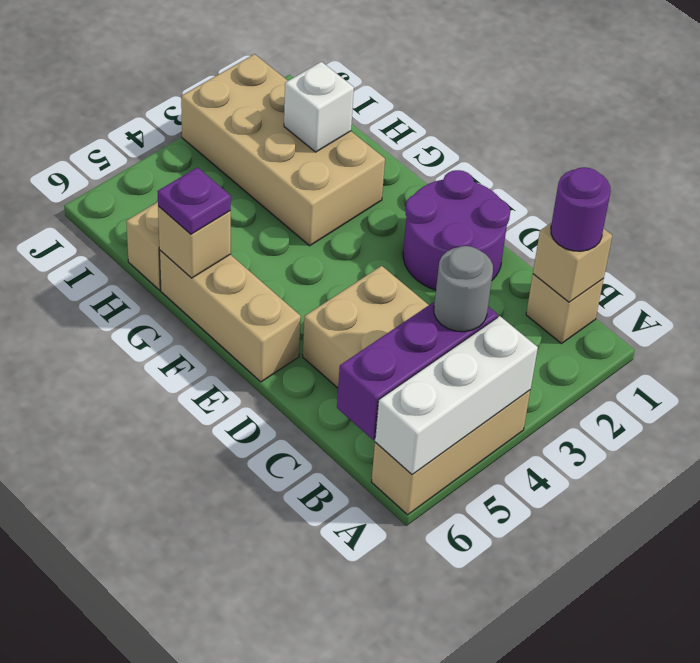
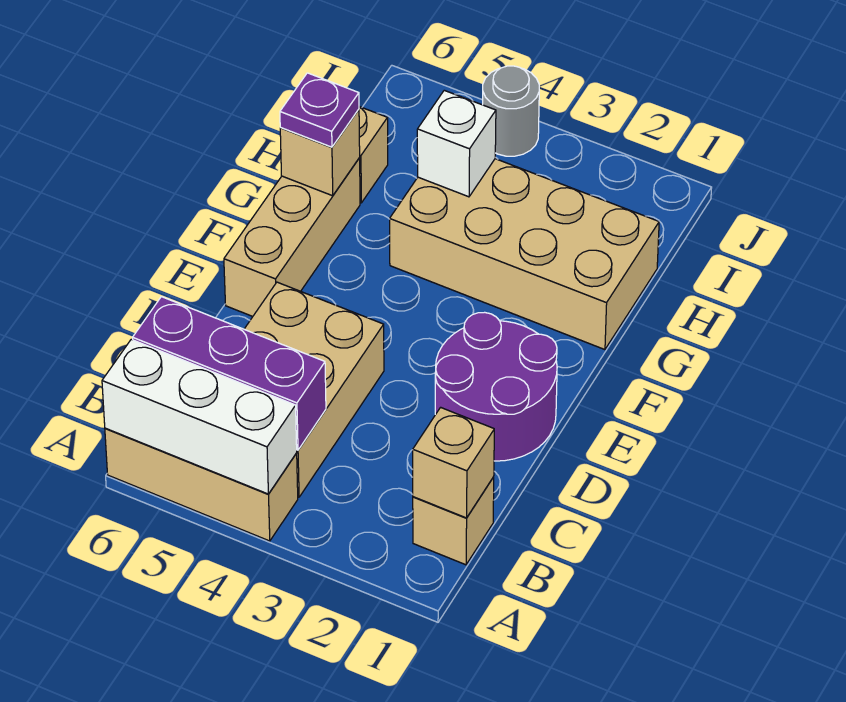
purple round brick B1 level 3 -> none
grey round brick B4 level 3 -> grey round brick J4 level 1
tan brick G2:J3 level 1 -> tan brick G1:H4 level 1
white brick H2 level 2 -> white brick H4 level 2

